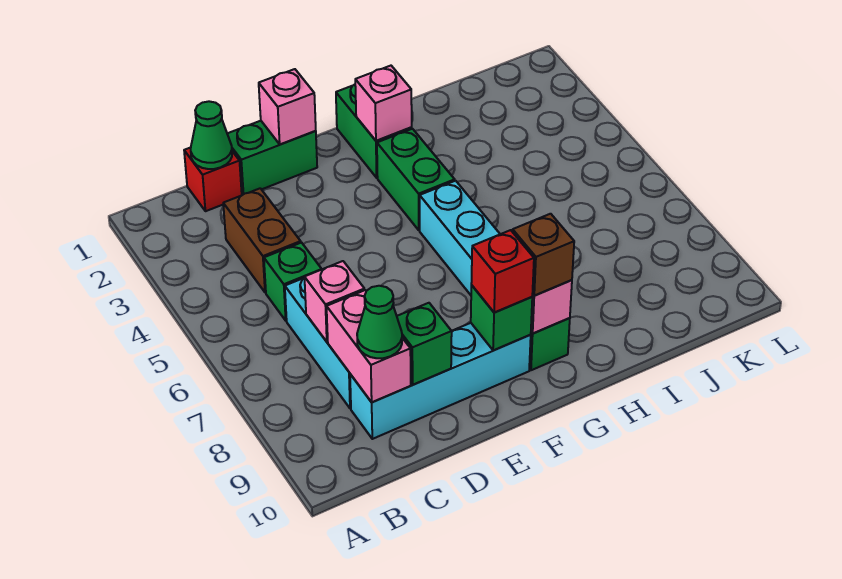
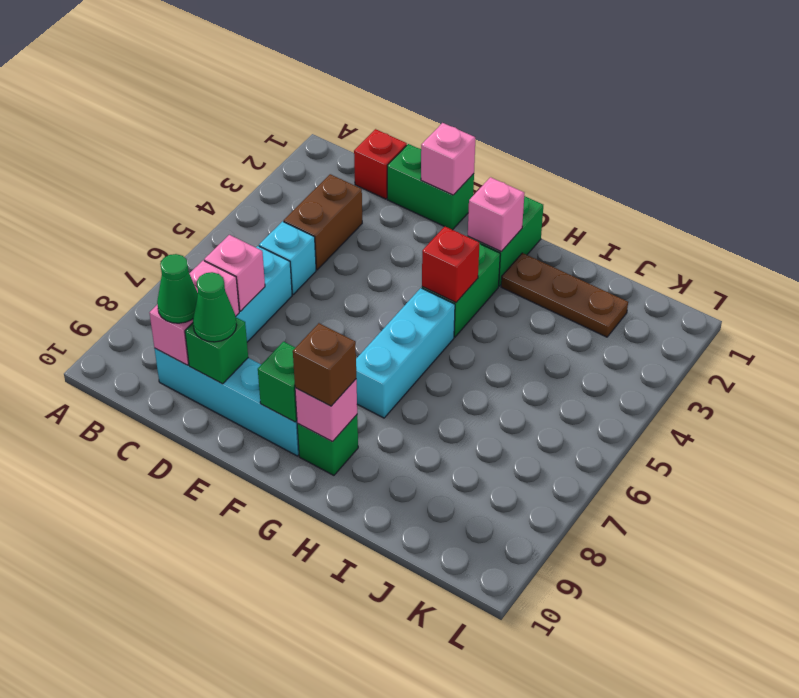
green cone C1 level 2 -> green cone D9 level 3
green brick C5 level 1 -> cyan brick C5 level 1
red brick F9 level 3 -> red brick G4 level 2
none -> brown plate H2:J2 level 1

